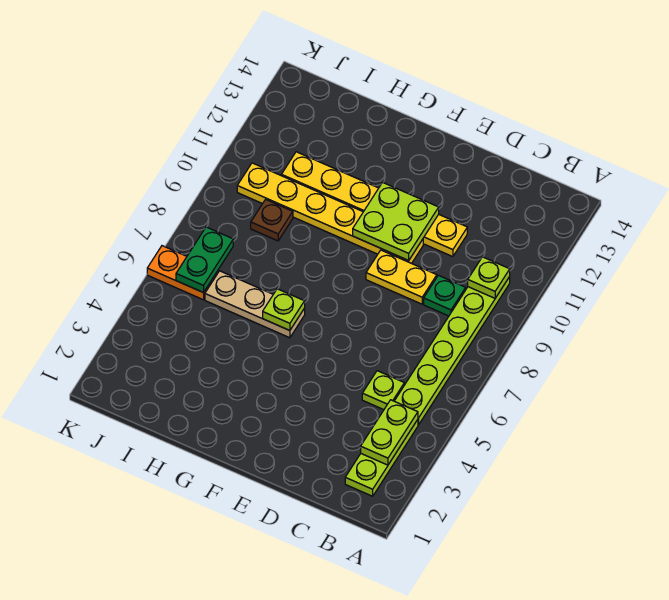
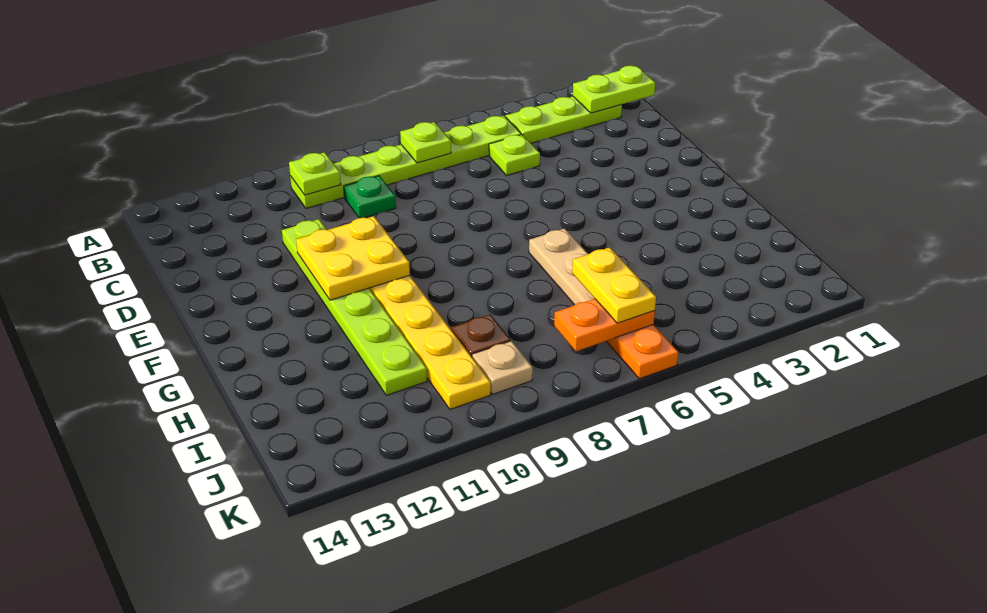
lime plate B3:B4 level 2 -> lime plate B1:B2 level 2
yellow plate D9:E9 level 1 -> yellow plate I6:J6 level 3
yellow plate D11:I11 level 1 -> lime plate D11:I11 level 1
lime plate E10:F11 level 2 -> yellow plate E10:F11 level 2
lime plate G6 level 2 -> lime plate B7 level 2
green plate J6:J7 level 2 -> orange plate J6:J7 level 2
none -> tan plate J9 level 1

